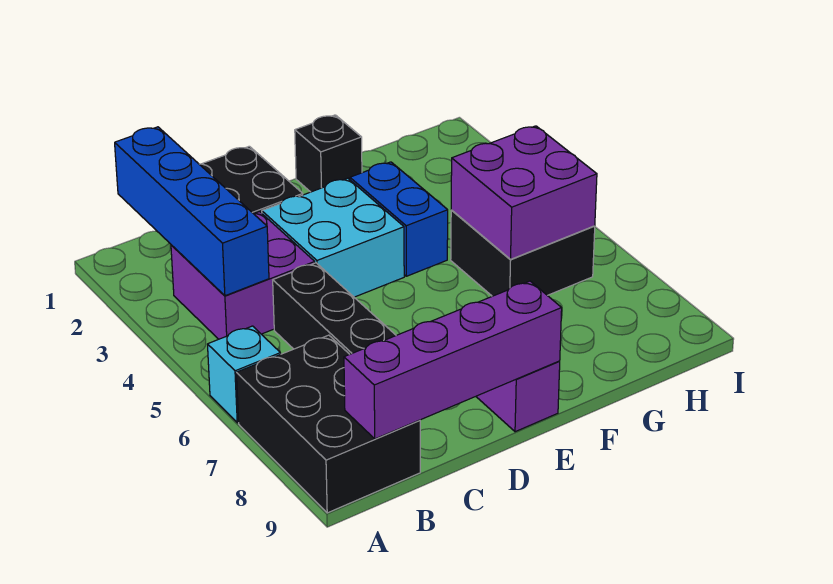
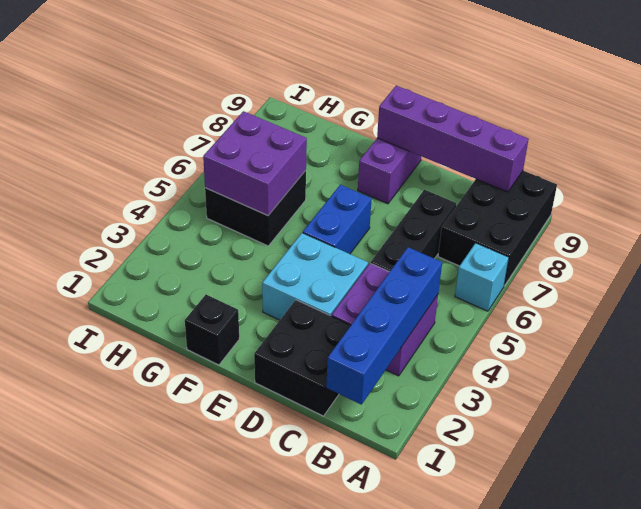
blue brick F3:F4 level 1 -> blue brick E5:E6 level 1

